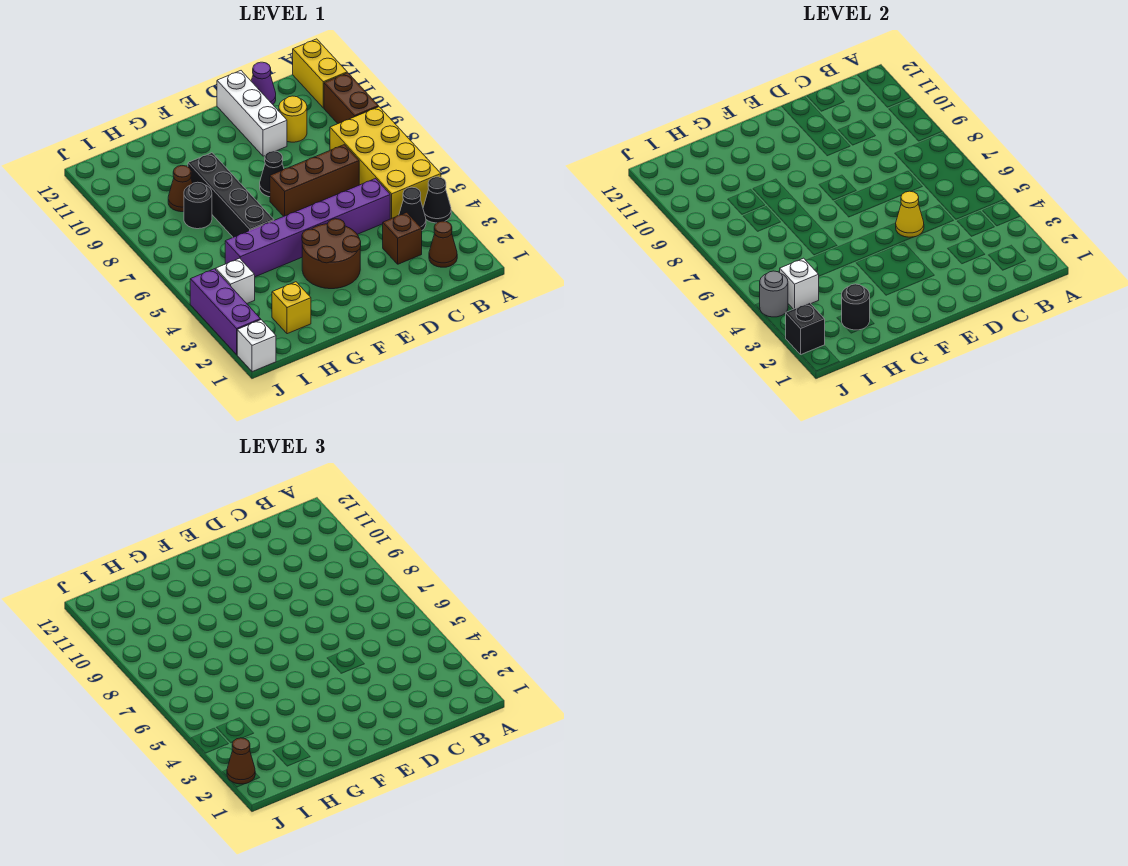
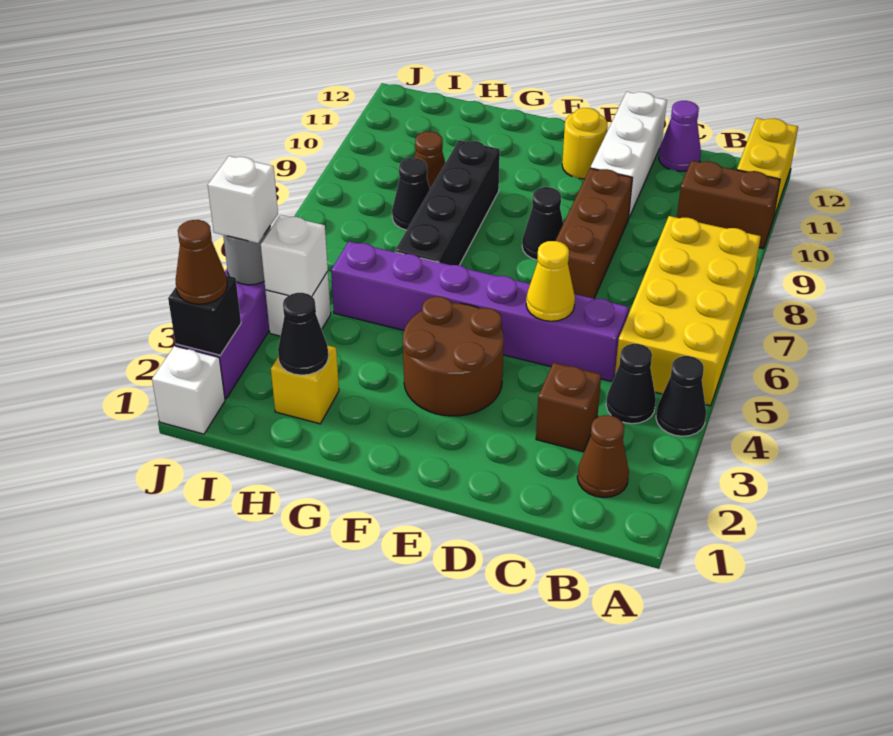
brown brick A9:A10 level 1 -> brown brick A10:B10 level 1
brown brick C7:E7 level 1 -> brown brick D7:D9 level 1
yellow round brick C10 level 1 -> yellow round brick E11 level 1
black round brick H2 level 2 -> black cone H2 level 2
black round brick H8 level 1 -> black cone H8 level 1
none -> white brick J4 level 3

